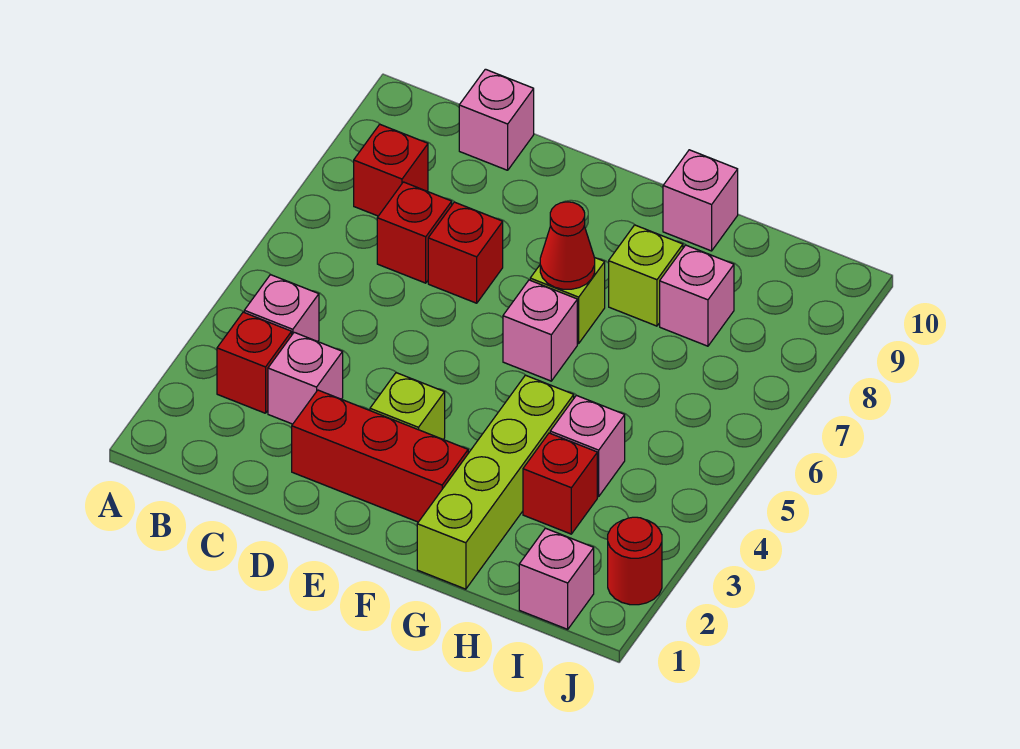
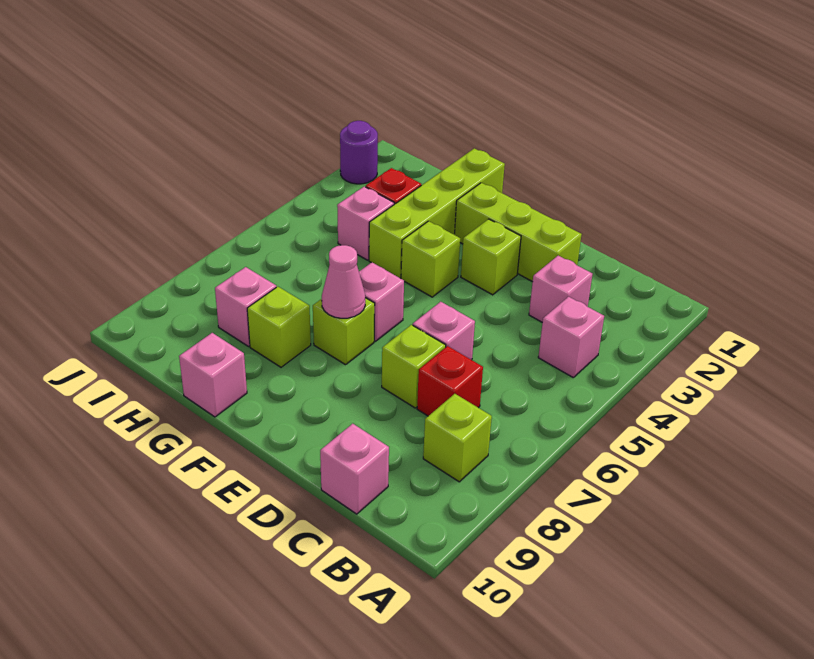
red brick B3 level 1 -> none
red brick B8 level 1 -> lime brick B8 level 1
red brick D2:F2 level 1 -> lime brick D2:F2 level 1
red brick D7 level 1 -> lime brick D7 level 1
none -> lime brick F4 level 1
red cone F7 level 2 -> pink cone F7 level 2
pink brick I1 level 1 -> pink brick D6 level 1
red round brick J2 level 1 -> purple round brick J2 level 1

